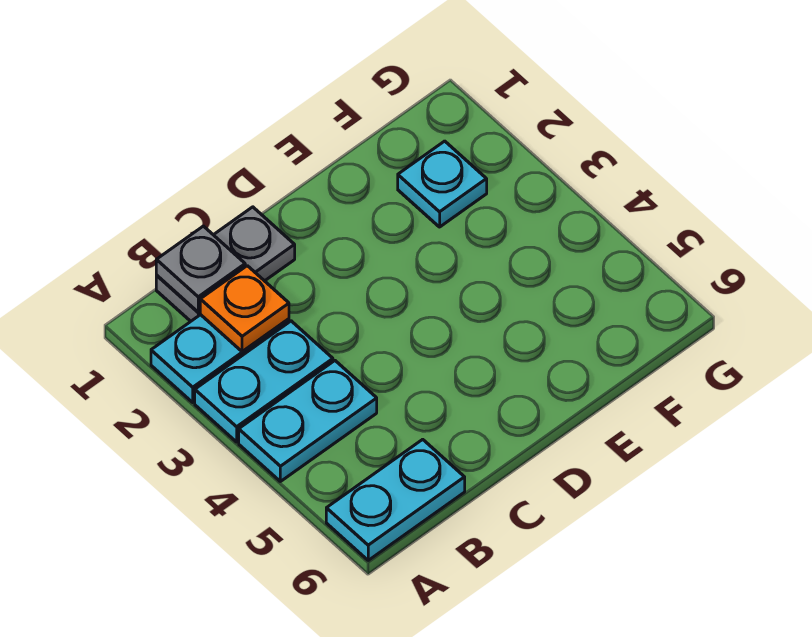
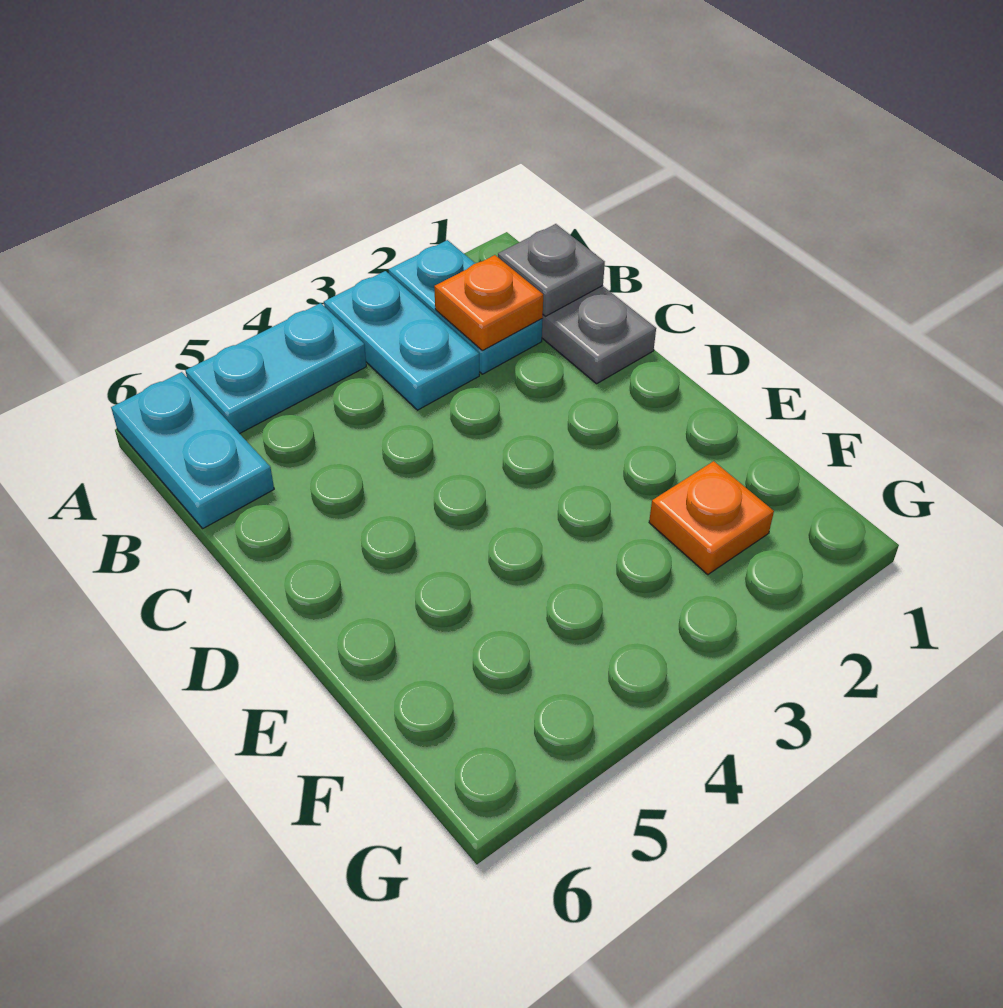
cyan plate A4:B4 level 1 -> cyan plate A4:A5 level 1
cyan plate F2 level 1 -> orange plate F2 level 1

